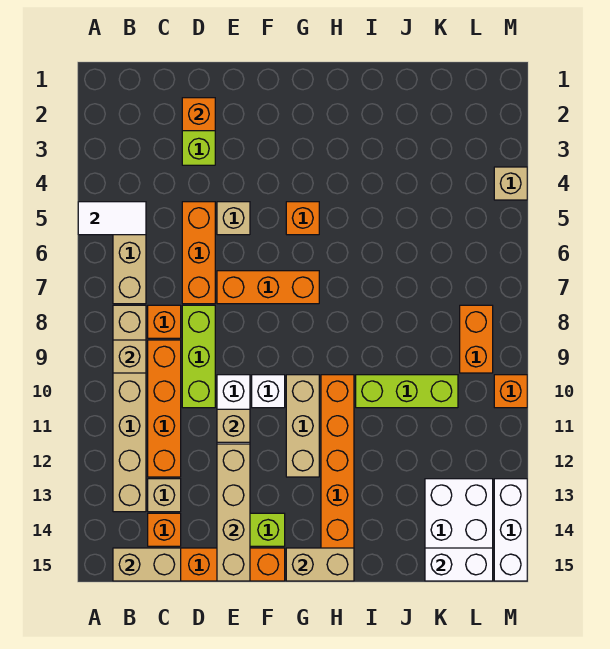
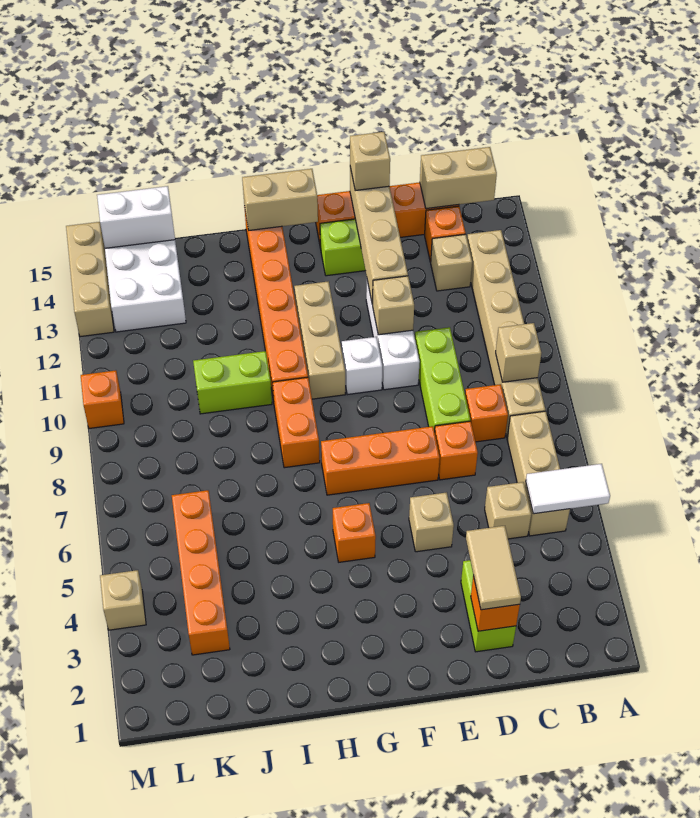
none -> tan brick C5 level 1
orange brick C9:C12 level 1 -> orange brick K3:K6 level 1
none -> tan tile D2:D3 level 3
orange brick D5:D7 level 1 -> orange brick D7 level 1
none -> tan brick E15 level 3
lime brick I10:K10 level 1 -> lime brick I10:J10 level 1
orange brick L8:L9 level 1 -> orange brick H8:H9 level 1
white brick M13:M15 level 1 -> tan brick M13:M15 level 1

